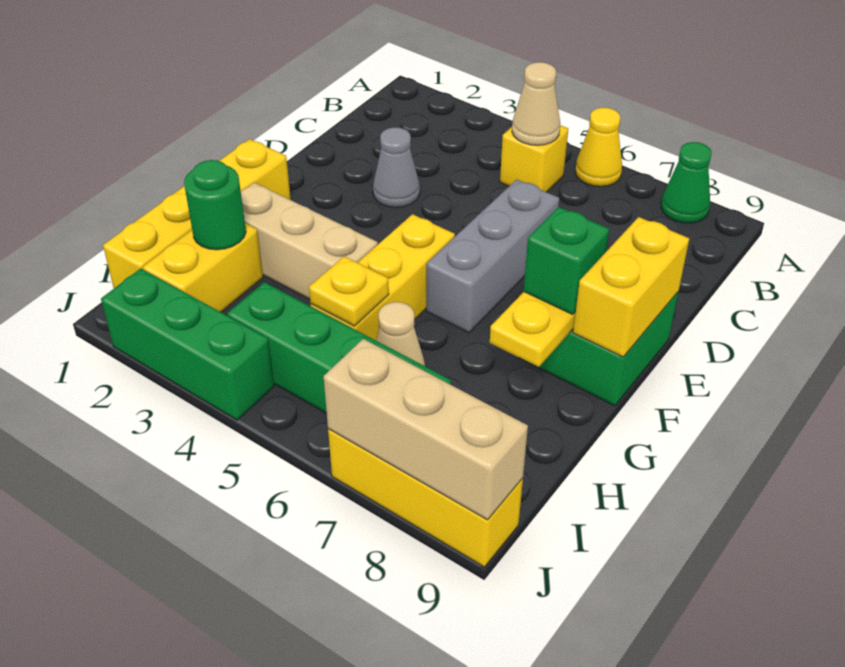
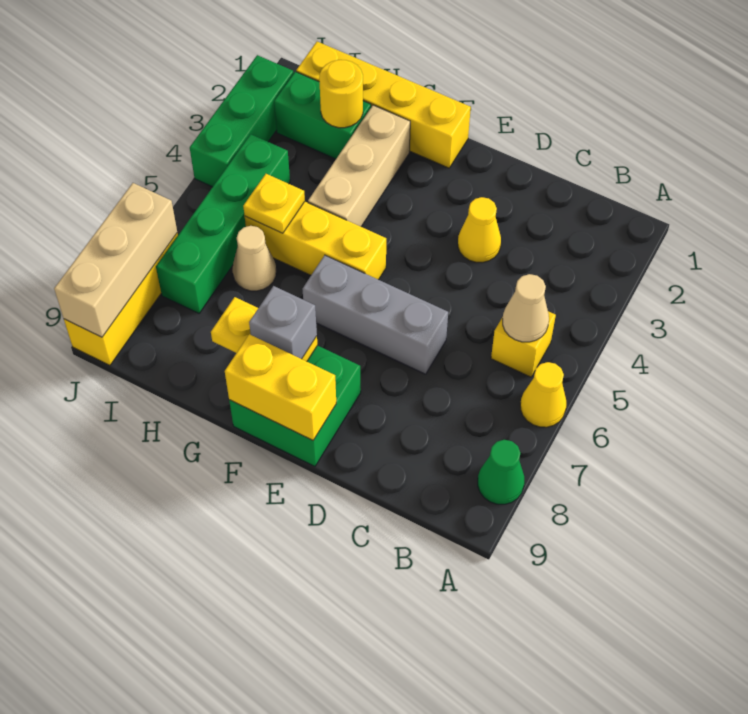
grey cone D3 level 1 -> yellow cone D3 level 1
green brick F8 level 3 -> grey brick F8 level 3
yellow brick H2:I2 level 1 -> green brick H2:I2 level 1
green round brick H2 level 2 -> yellow round brick H2 level 2

